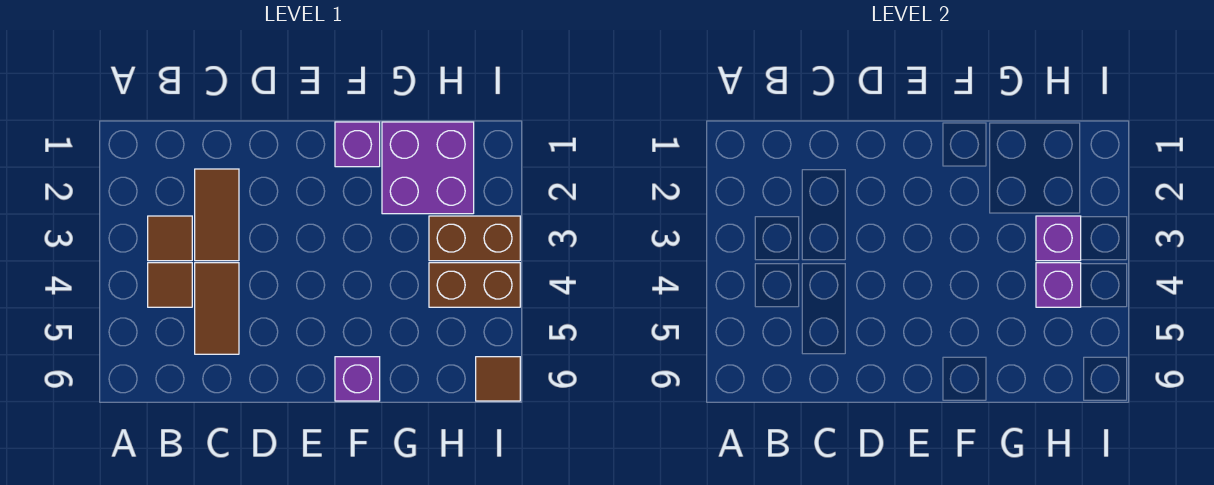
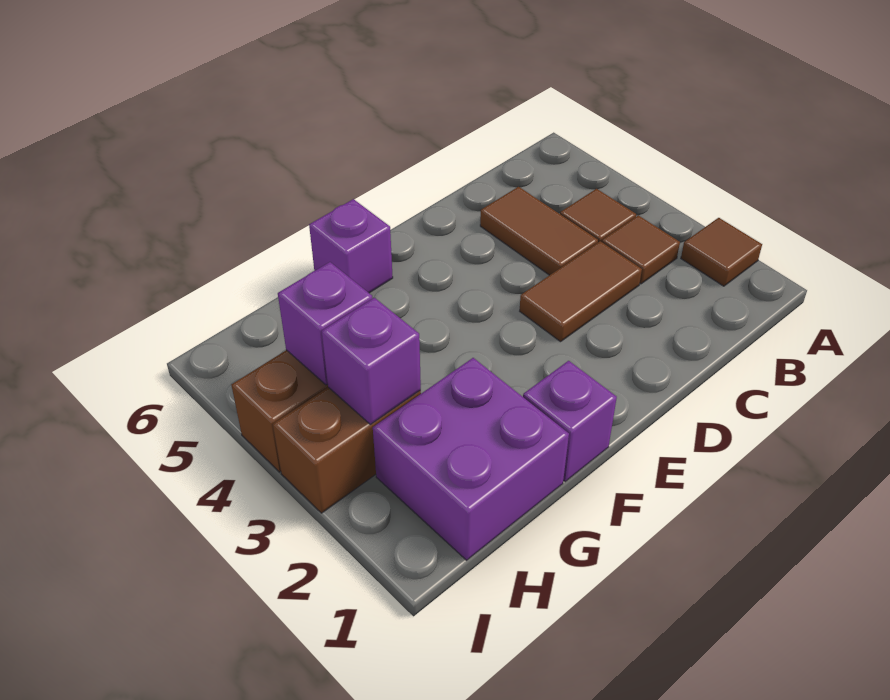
brown tile C2:C3 level 1 -> brown tile C3:D3 level 1
brown tile I6 level 1 -> brown tile A2 level 1

